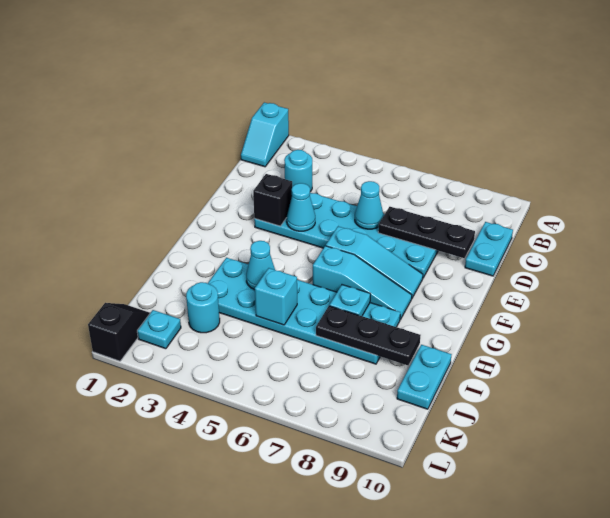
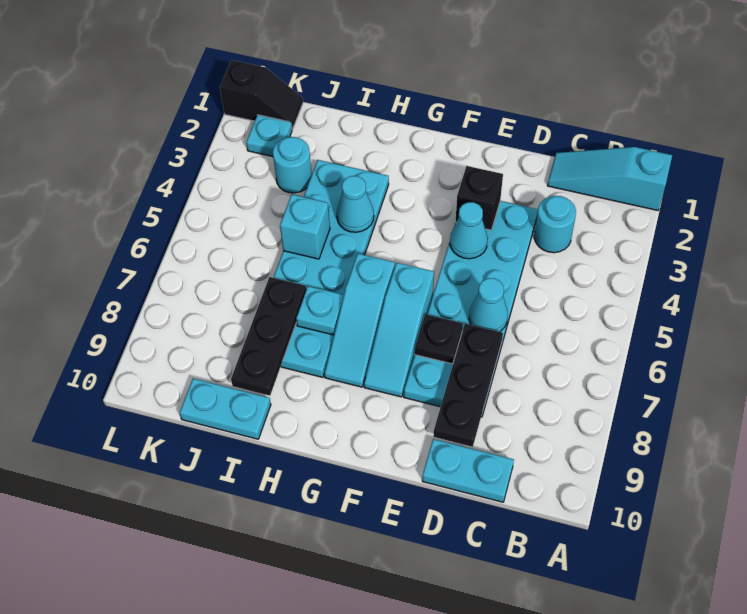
cyan slope A1:B1 level 1 top A -> cyan slope A1:C1 level 1 top A
none -> black plate E7 level 2

